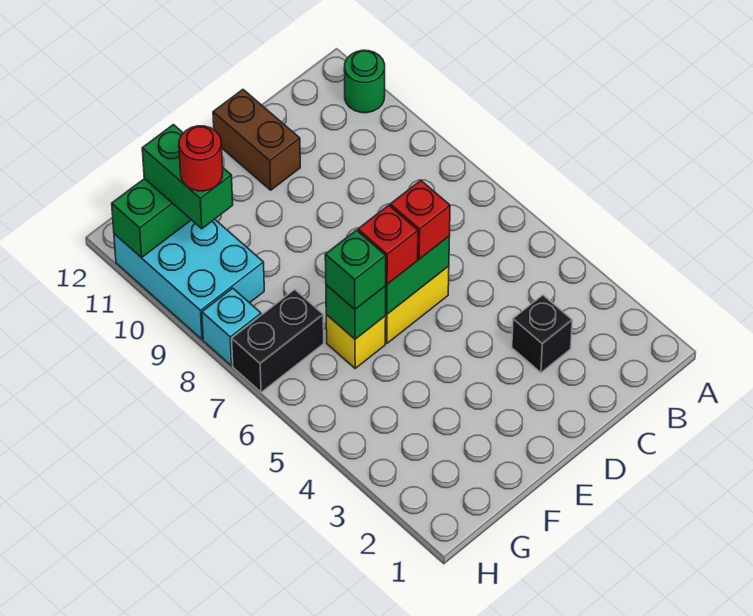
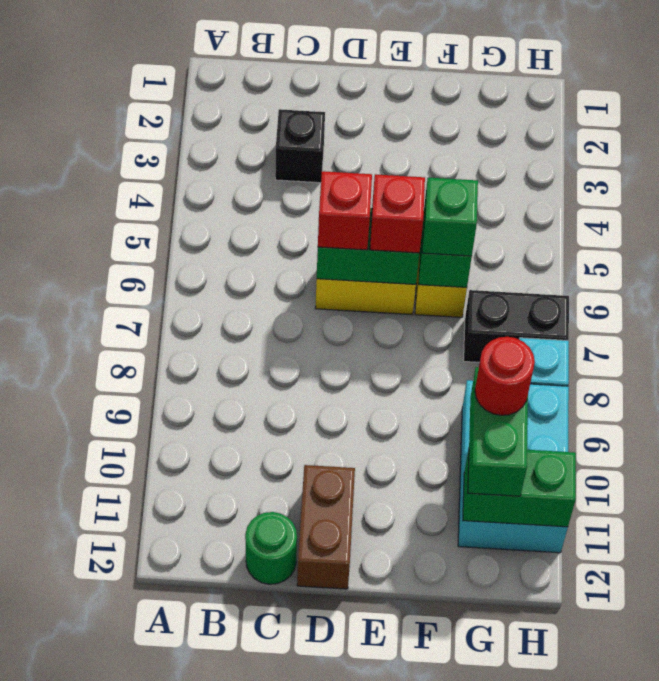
green round brick A11 level 1 -> green round brick C12 level 1

